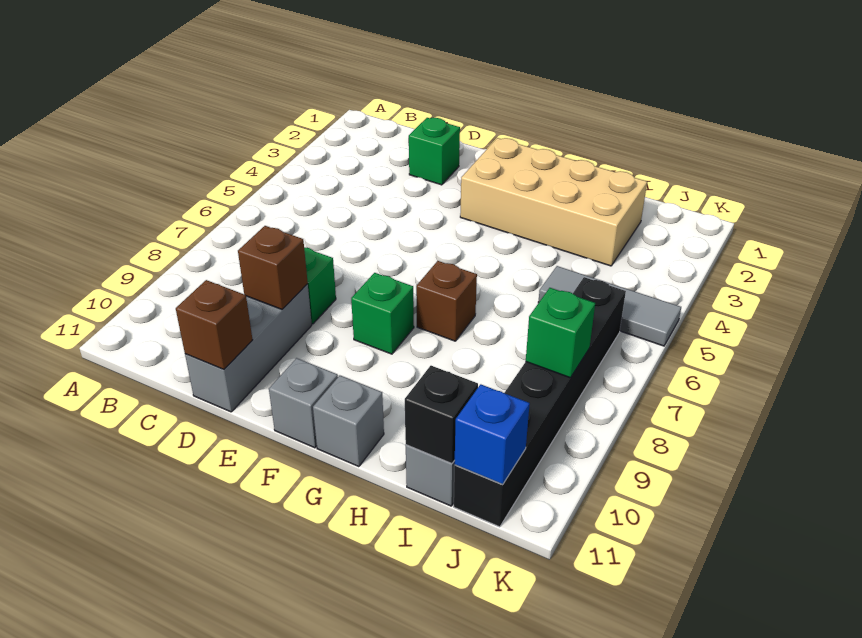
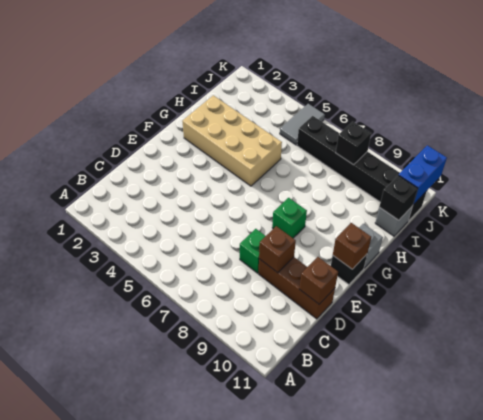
green brick D2 level 1 -> none
grey brick D9:D11 level 1 -> brown brick D9:D11 level 1
tan brick F2:I3 level 1 -> tan brick G2:H5 level 1
grey brick F11 level 1 -> black brick F11 level 1
brown brick G7 level 1 -> brown brick F11 level 2
grey tile I5:K5 level 1 -> grey tile J5:K5 level 1
green brick J8 level 2 -> black brick J8 level 2
blue brick J11 level 2 -> blue brick J11:K11 level 2

